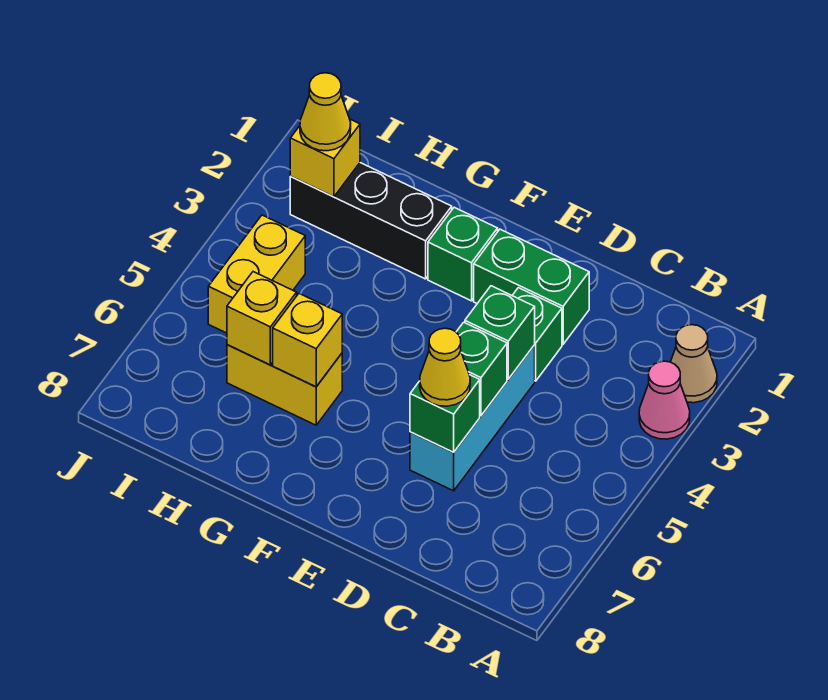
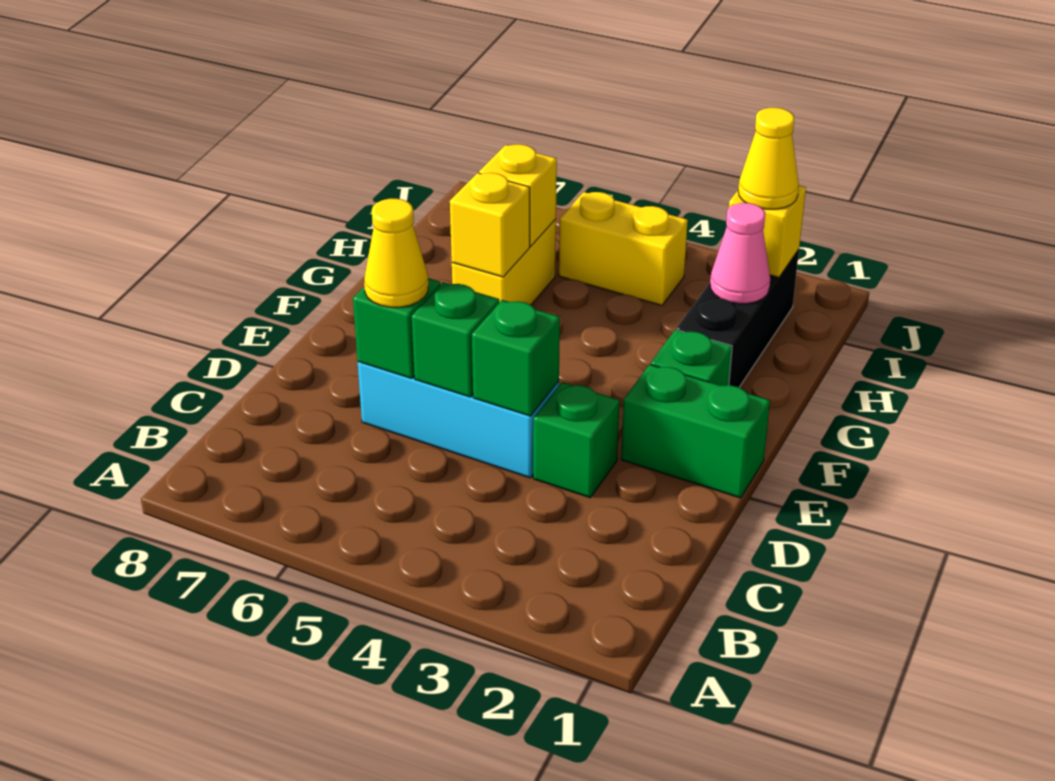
tan cone A2 level 1 -> none
pink cone A3 level 1 -> pink cone H2 level 2
green brick D2:E2 level 1 -> green brick E1:E2 level 1

